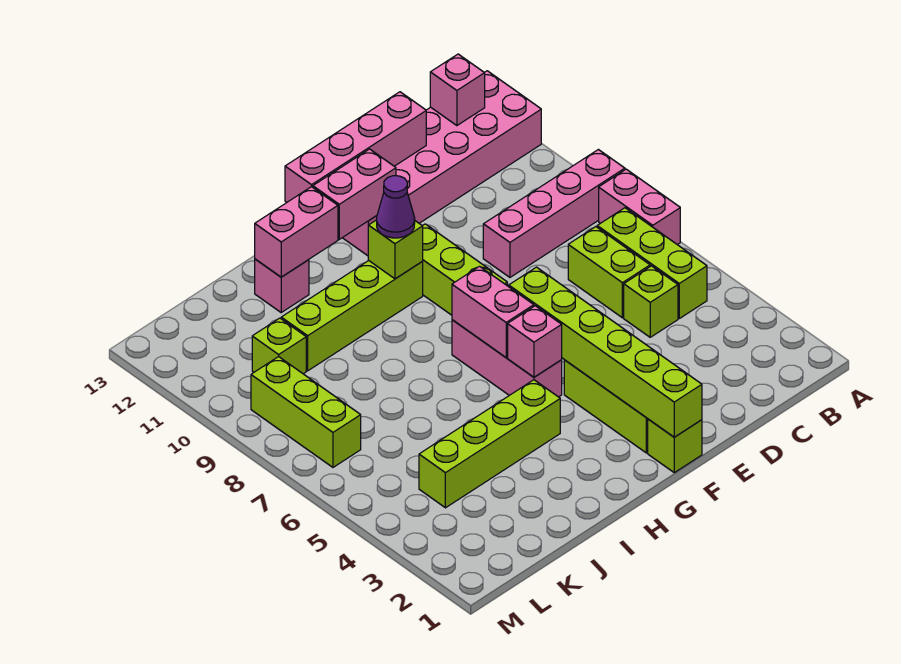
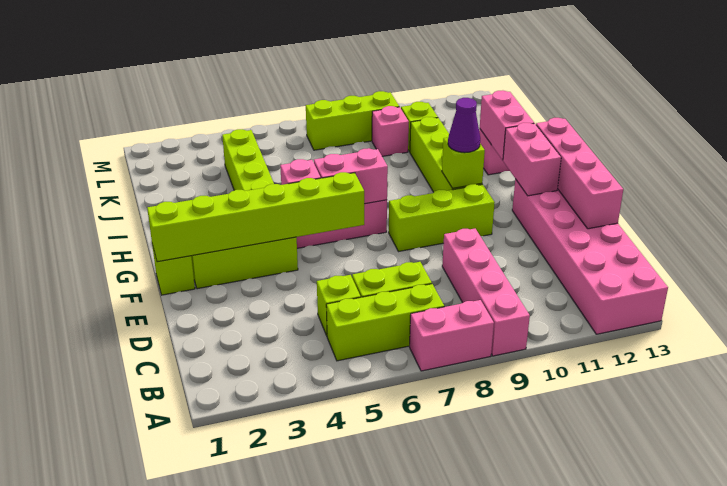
pink brick B13 level 2 -> pink brick K9 level 1

